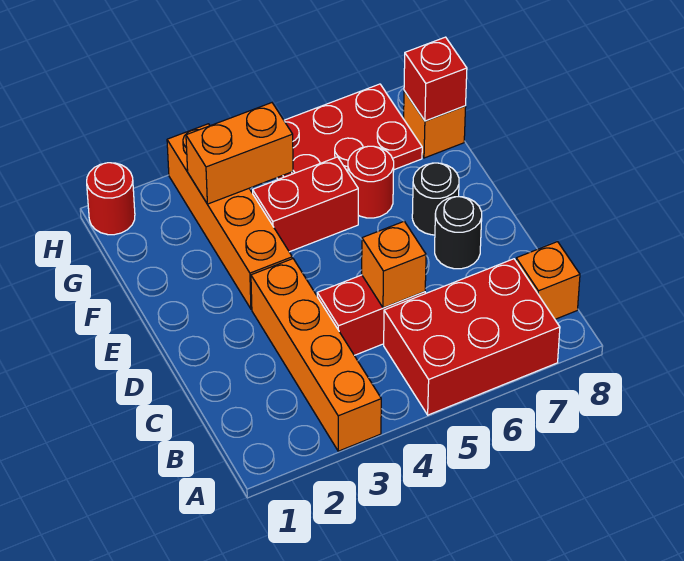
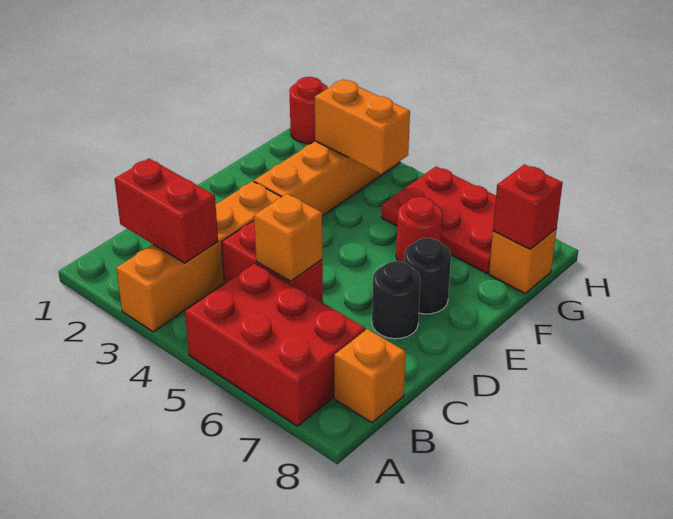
red brick F4:F5 level 1 -> red brick B2:B3 level 2

